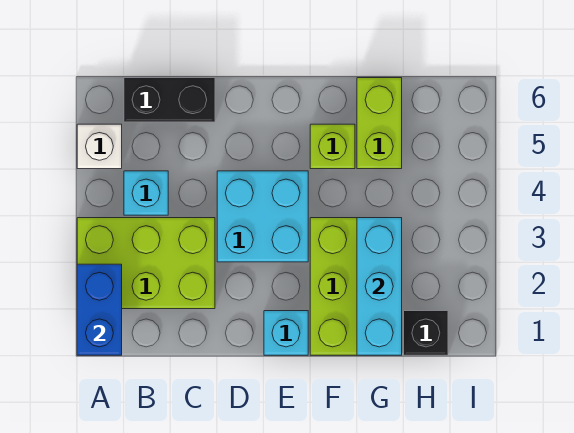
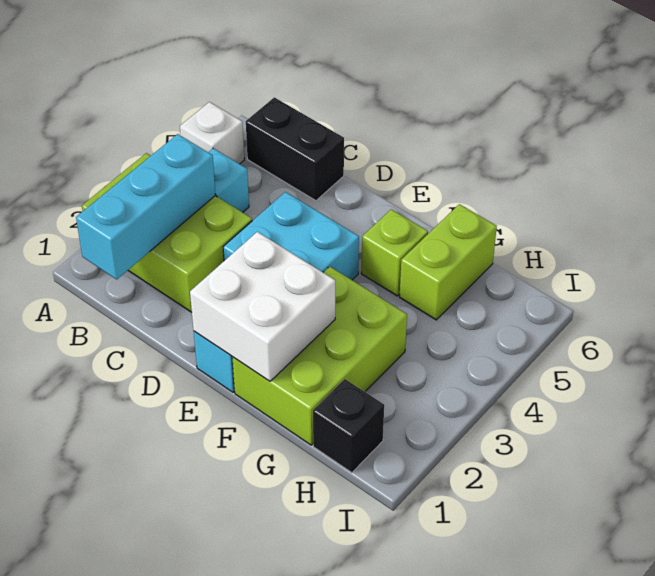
blue brick A1:A2 level 2 -> none
none -> white brick E1:F2 level 2
cyan brick G1:G3 level 2 -> cyan brick B1:B3 level 2

